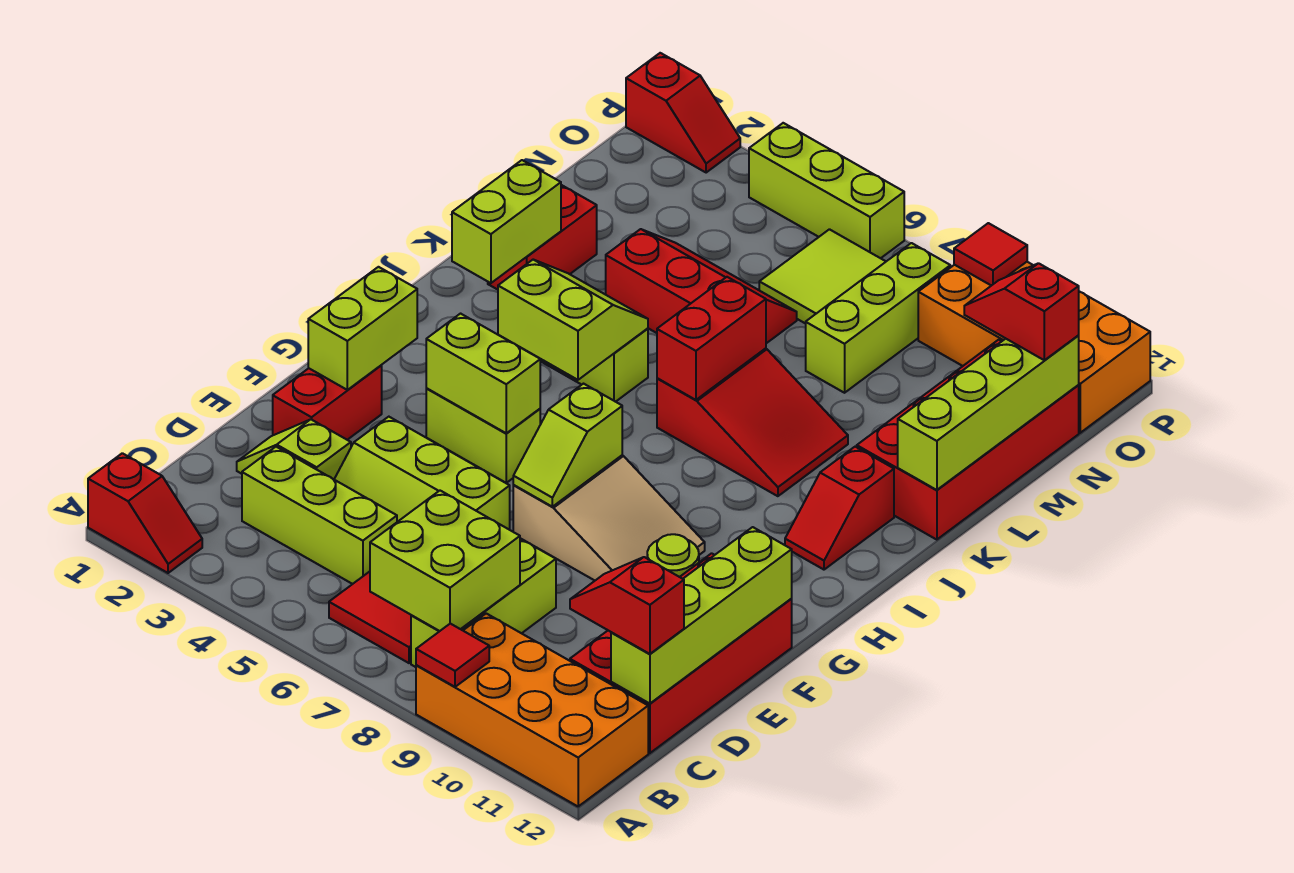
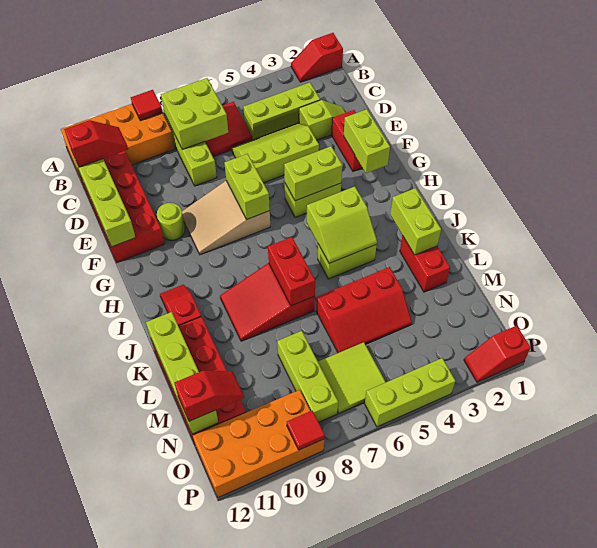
lime slope F7:G7 level 2 top G -> lime brick F7:G7 level 2

